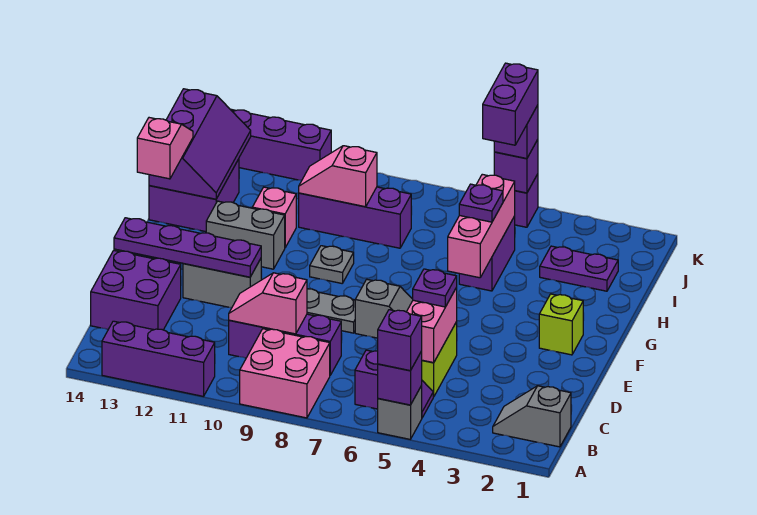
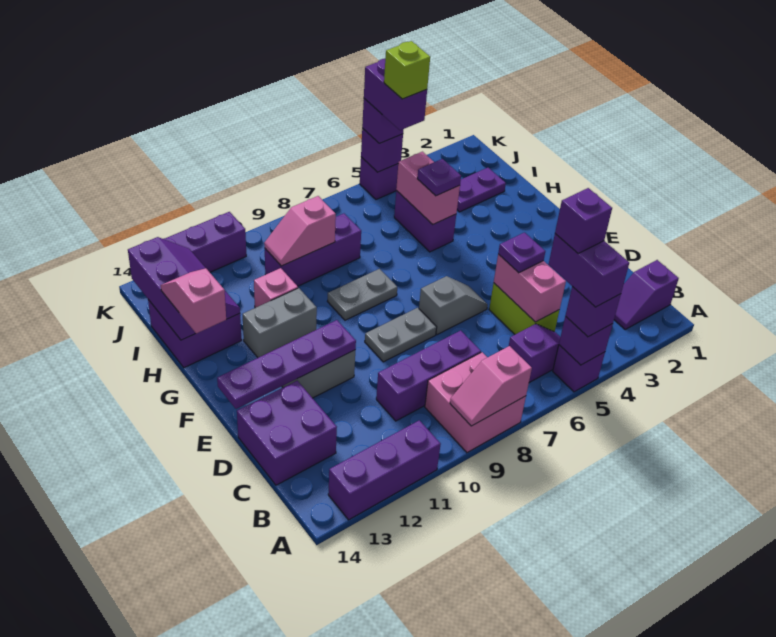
grey brick A5 level 1 -> purple brick A5 level 1
none -> purple brick A5:B5 level 4
grey slope B1:B2 level 1 top 1 -> purple slope B1:B2 level 1 top 1
none -> purple brick B5 level 5
pink slope C9:C10 level 2 top 9 -> pink slope A8:A9 level 2 top 8
lime brick F2 level 1 -> lime brick J5 level 5
pink brick G5:I5 level 2 -> pink brick H5:I5 level 2
grey plate G9 level 1 -> grey plate G8:G9 level 1

